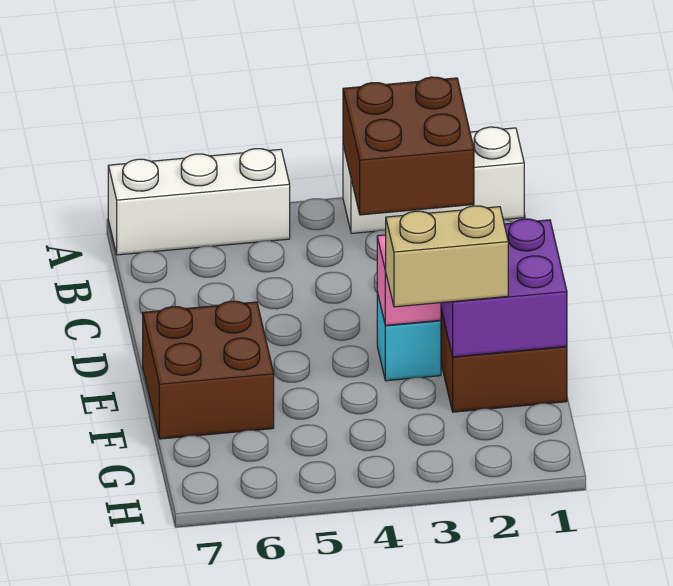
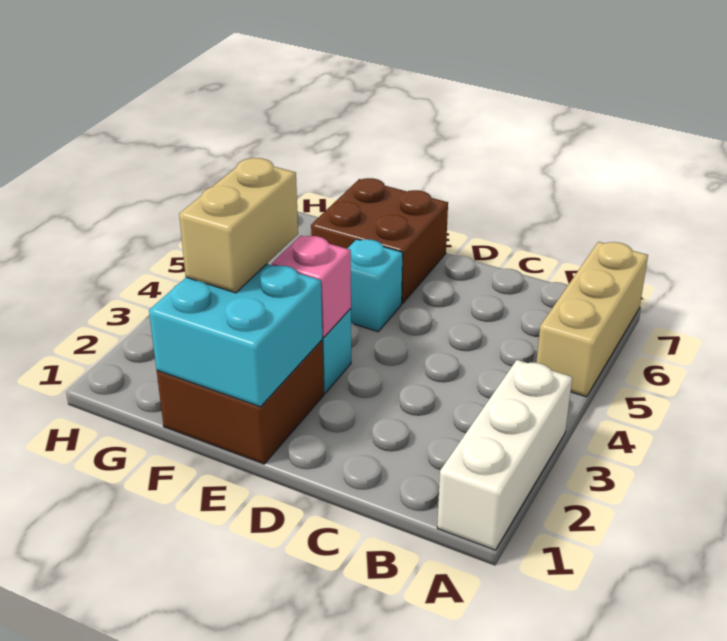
brown brick A2:B3 level 2 -> none
white brick A5:A7 level 1 -> tan brick A5:A7 level 1
purple brick E1:F2 level 2 -> cyan brick E1:F2 level 2
none -> cyan brick E5 level 1

